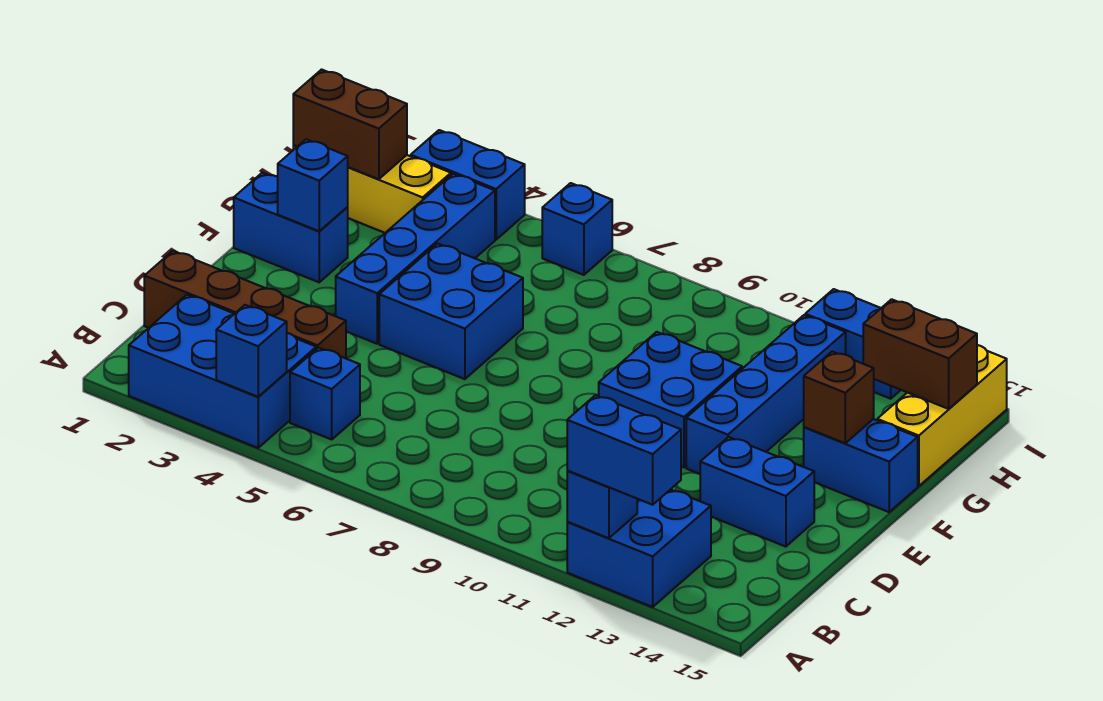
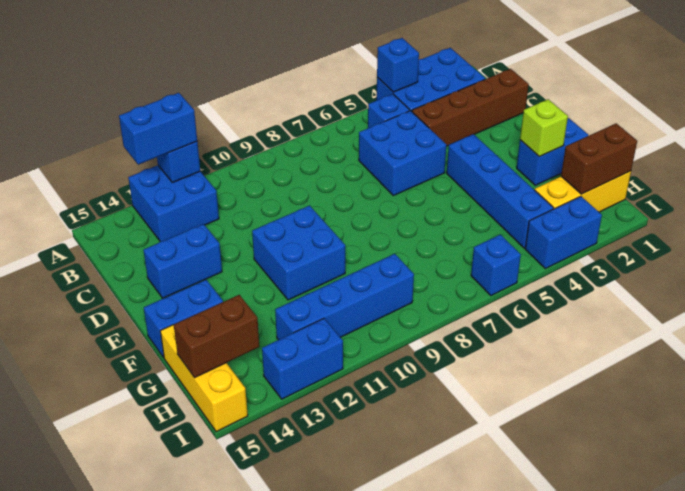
blue brick E5:F6 level 1 -> blue brick C5:D6 level 1
blue brick E12:H12 level 1 -> blue brick H9:H12 level 1
blue brick F2 level 2 -> lime brick F2 level 2
brown brick F14 level 2 -> none

